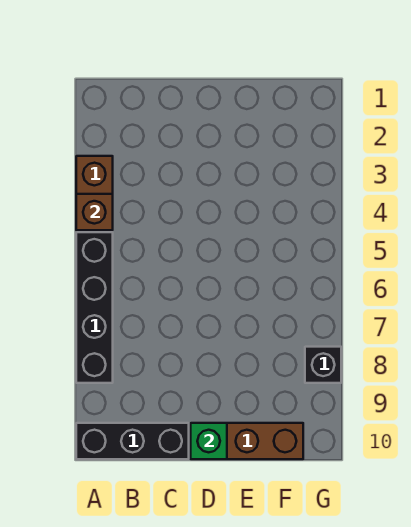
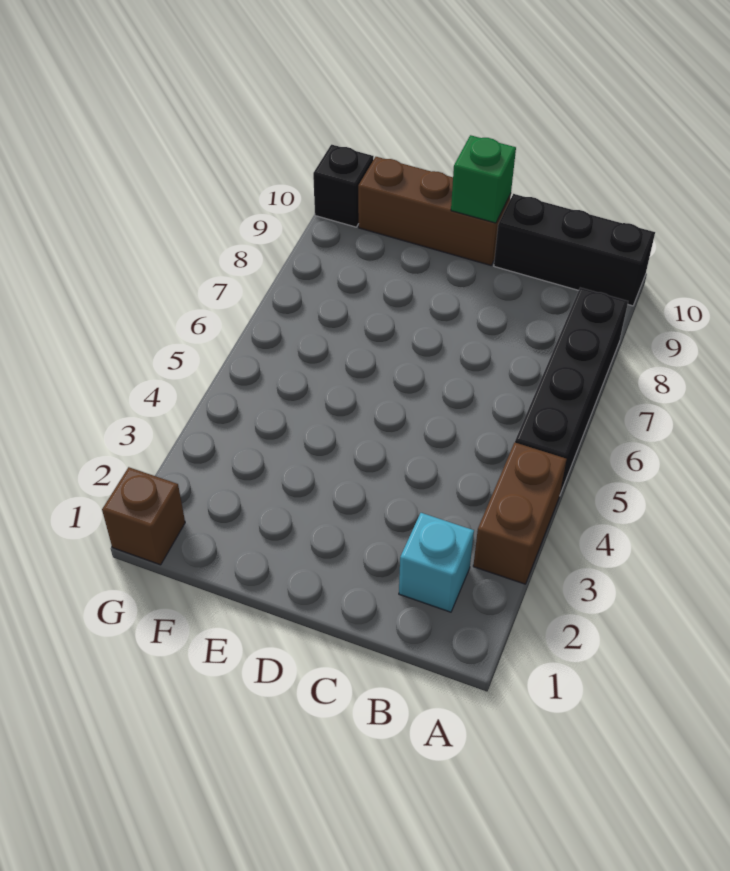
brown brick A4 level 2 -> brown brick G1 level 1
none -> cyan brick B2 level 1
black brick G8 level 1 -> black brick G10 level 1

